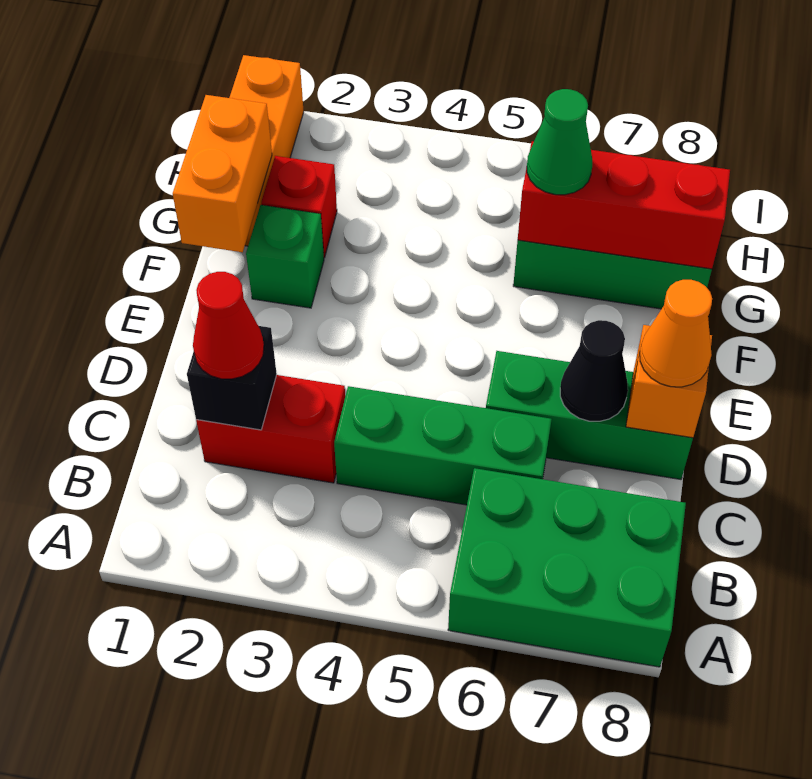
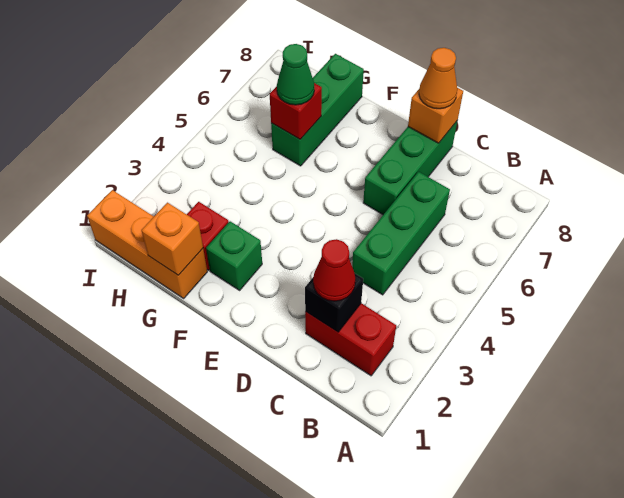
green brick A6:B8 level 1 -> none
red brick C2:C3 level 1 -> red brick B2:C2 level 1
black cone D7 level 2 -> none
orange brick F1:G1 level 2 -> orange brick G1 level 2
red brick G6:G8 level 2 -> red brick G6 level 2

